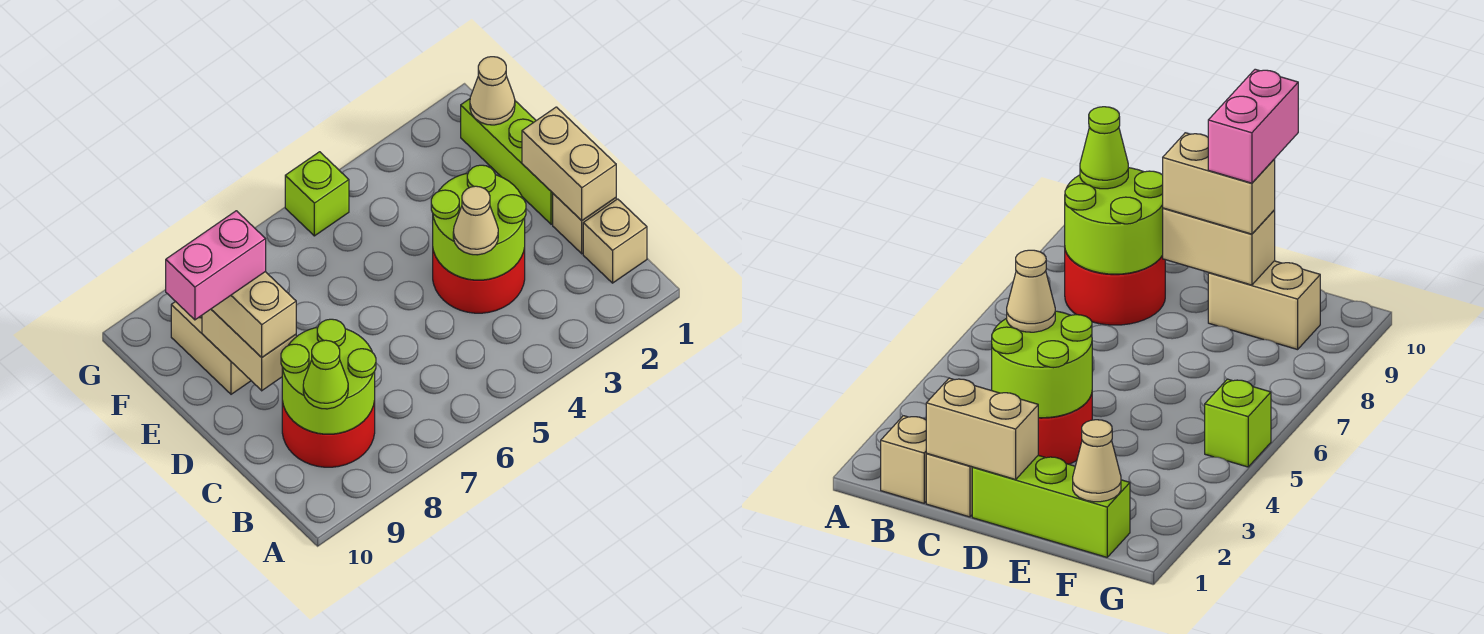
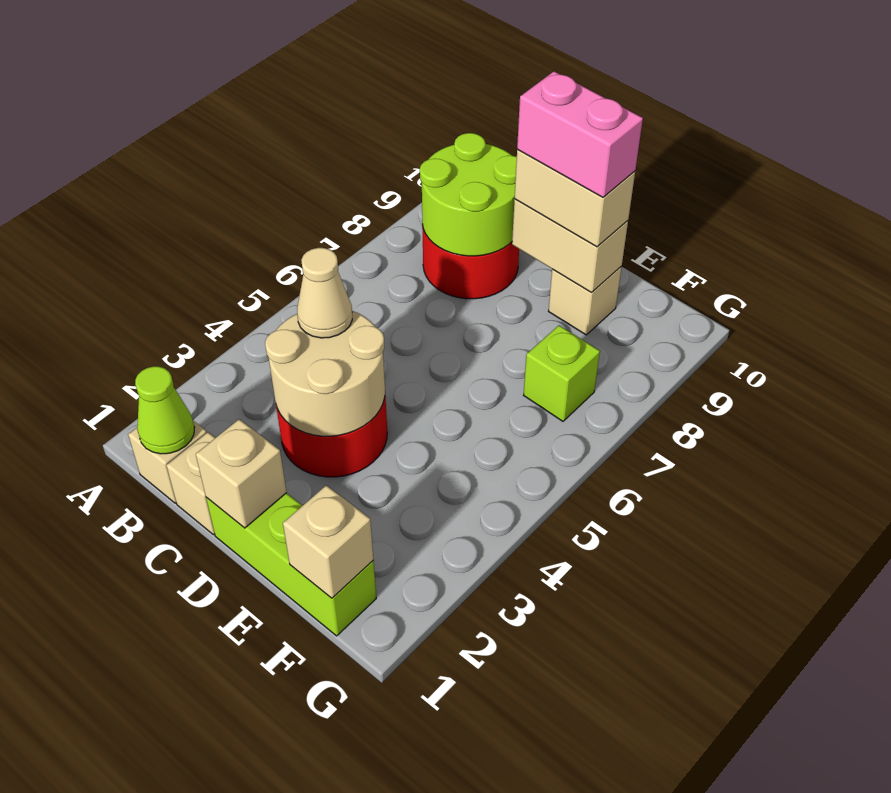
lime cone B9 level 3 -> lime cone B1 level 2
tan brick C1:D1 level 2 -> tan brick D1 level 2
lime round brick C3:D4 level 2 -> tan round brick C3:D4 level 2
tan brick E9:F9 level 1 -> tan brick E9 level 1
pink brick E9:E10 level 4 -> pink brick D9:E9 level 4
tan cone F1 level 2 -> tan brick F1 level 2
lime brick G5 level 1 -> lime brick F7 level 1

